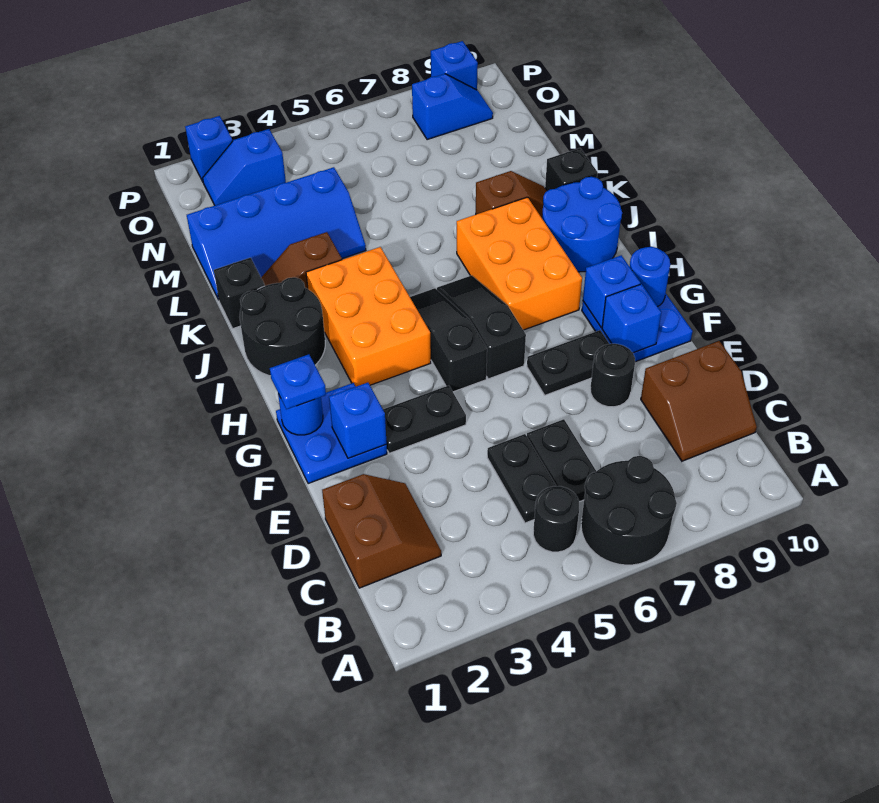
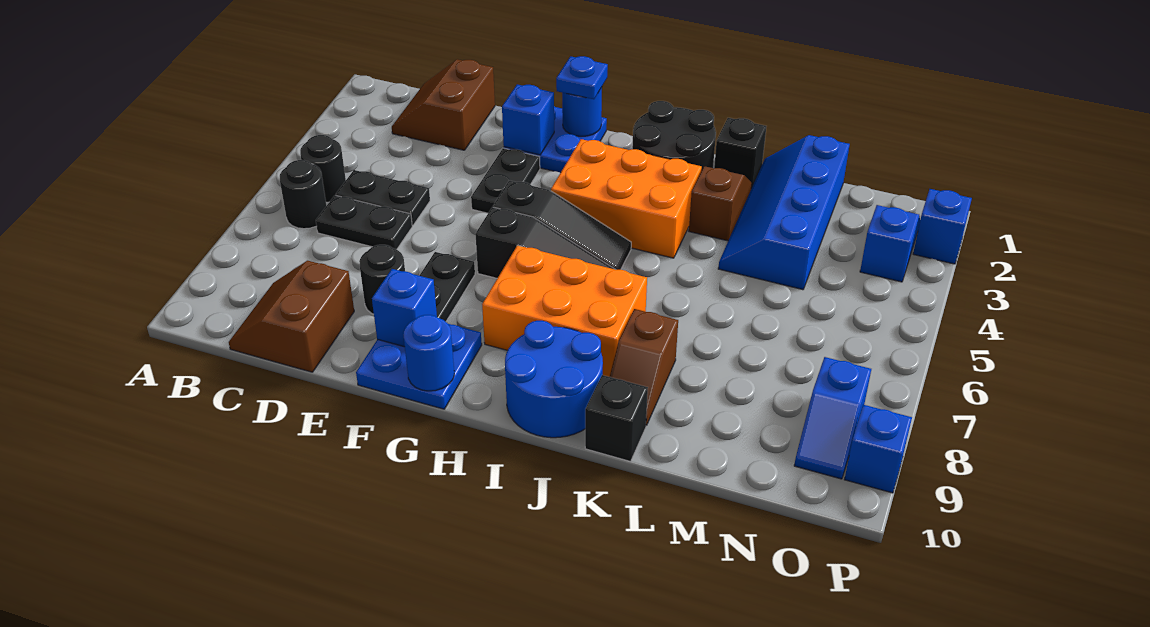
black round brick A6:B7 level 1 -> black round brick B6 level 1
brown slope C1:D2 level 1 top 1 -> brown slope C1:D2 level 1 top D
blue brick G9 level 2 -> none

